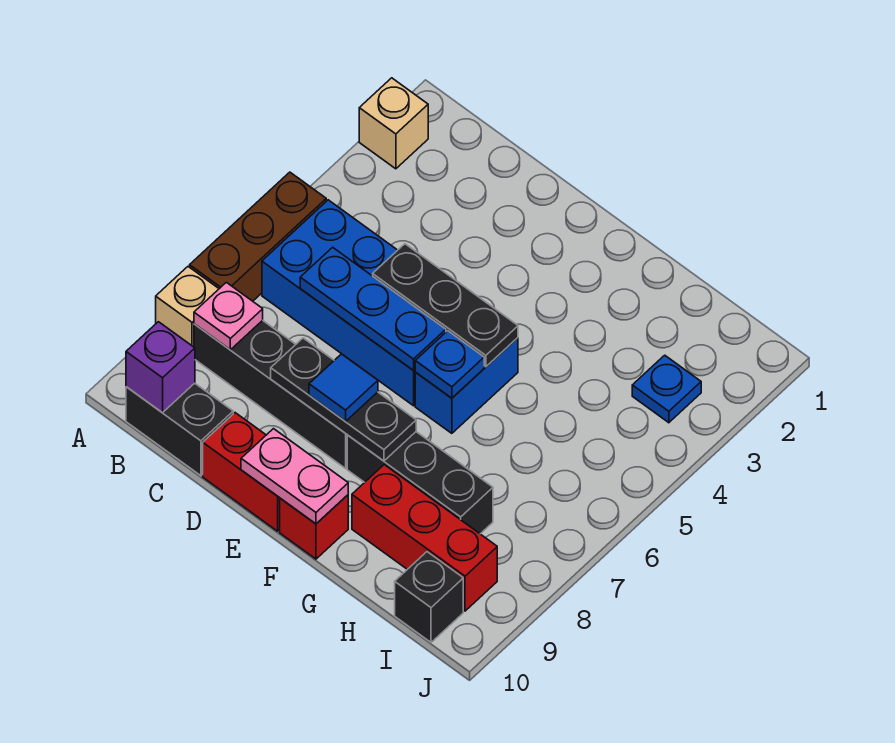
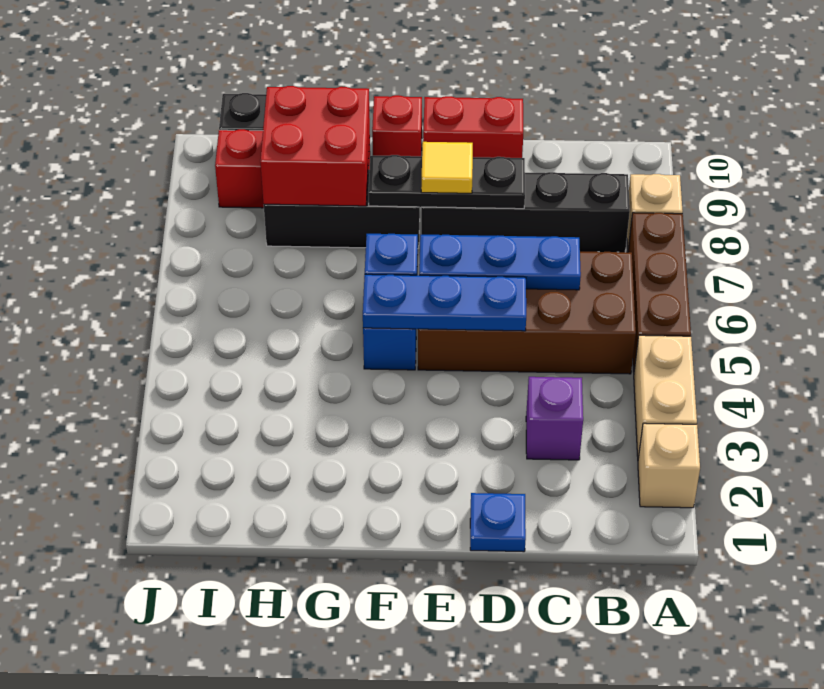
none -> tan brick A3:A4 level 1
blue brick B5:E6 level 1 -> brown brick B5:E6 level 1
pink plate B8 level 2 -> none
black brick B10:C10 level 1 -> none
purple brick B10 level 2 -> purple brick C3 level 1
black plate D5:F5 level 2 -> blue plate D5:F5 level 2
blue tile E8 level 3 -> yellow tile E8 level 3
pink plate E10:F10 level 2 -> none
none -> red brick G8:H9 level 2
blue plate I3 level 1 -> blue plate D1 level 1

